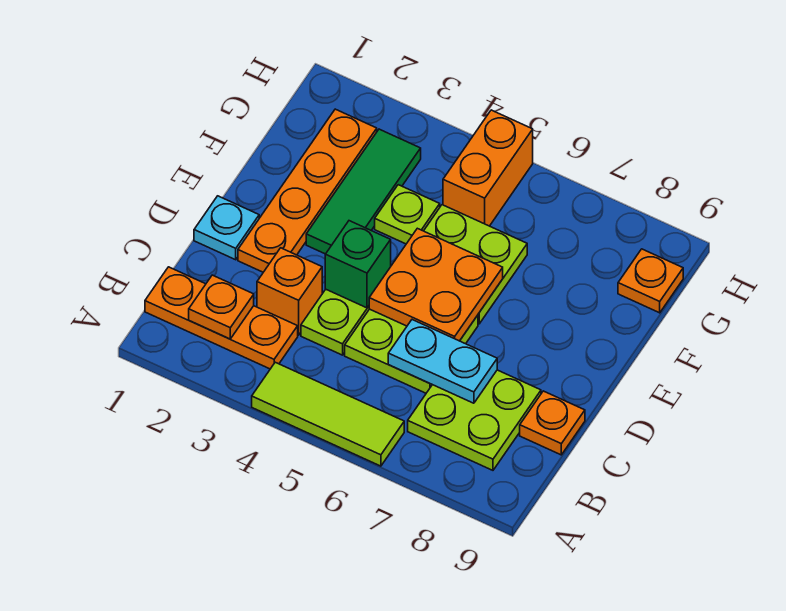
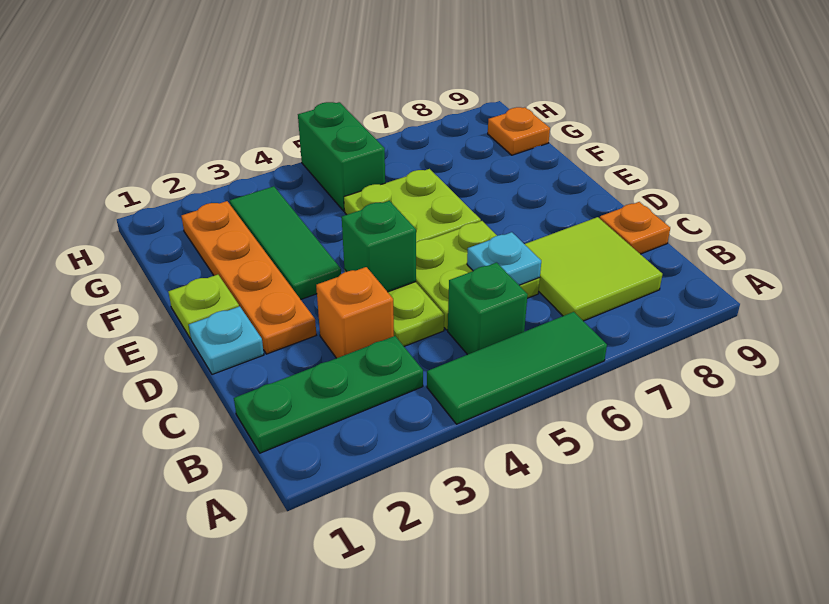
lime tile A4:A6 level 1 -> green tile A4:A6 level 1
orange plate B1:B3 level 1 -> green plate B1:B3 level 1
orange plate B2 level 2 -> none
none -> green brick B5 level 1
lime plate B7:C8 level 1 -> lime tile B7:C8 level 1
cyan plate C6:C7 level 2 -> cyan plate C6 level 2
orange plate D5:E6 level 2 -> none
lime plate F4 level 1 -> lime plate E1 level 1
orange brick G5:H5 level 1 -> green brick G5:H5 level 1

